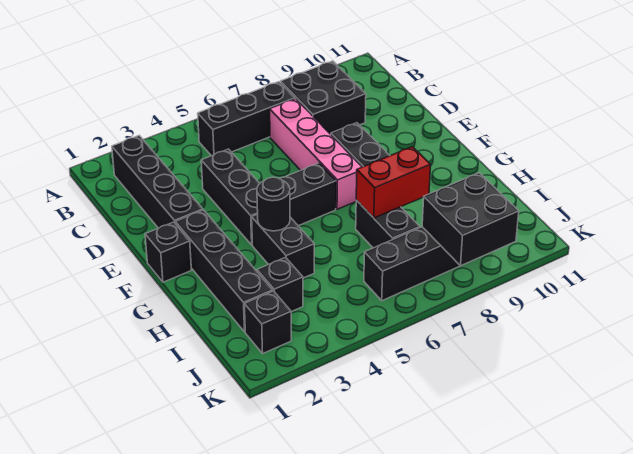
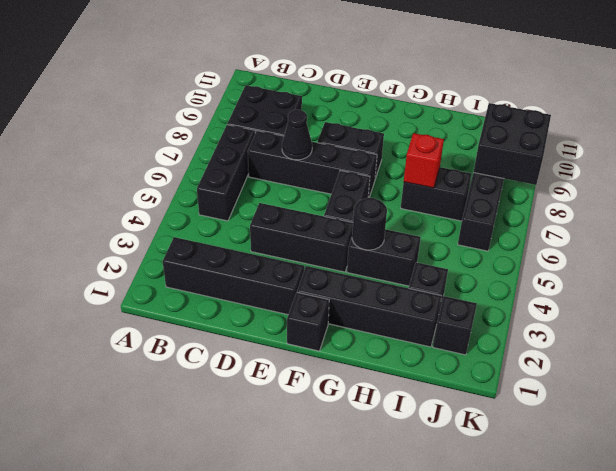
pink brick C7:F7 level 1 -> black brick C7:F7 level 1
none -> black cone D7 level 2
red brick H7:H8 level 2 -> red brick H7 level 2

